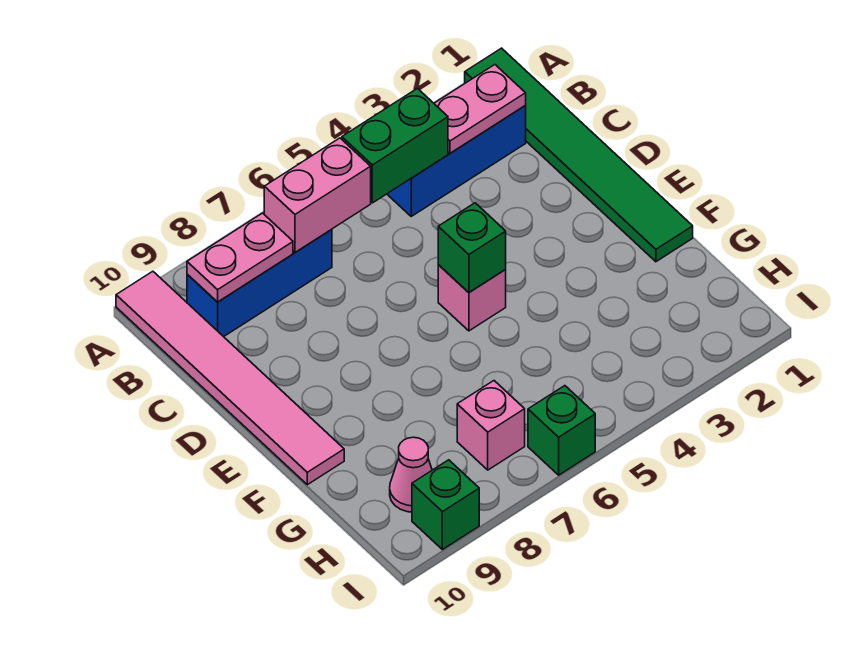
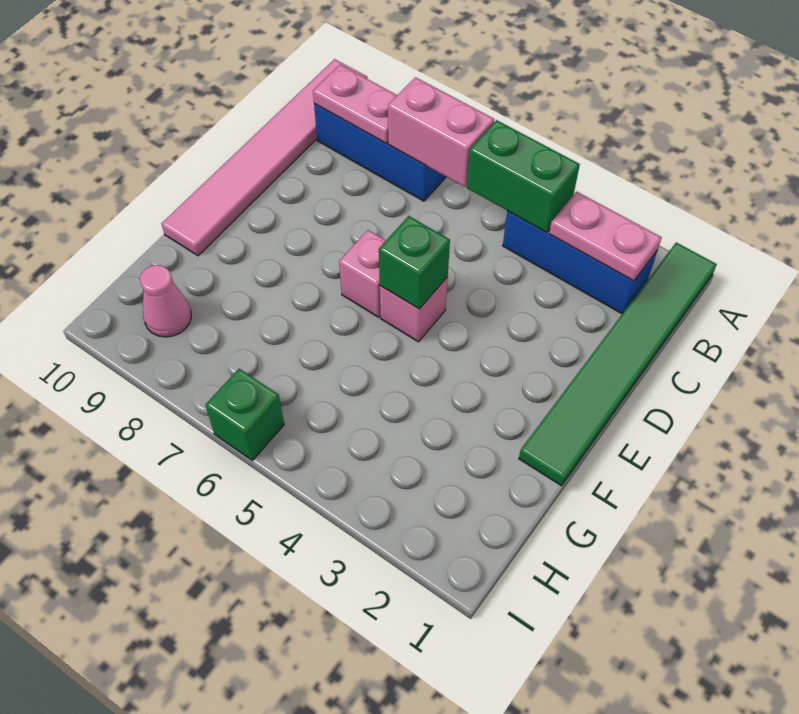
pink brick H7 level 1 -> pink brick E6 level 1
green brick I9 level 1 -> none

